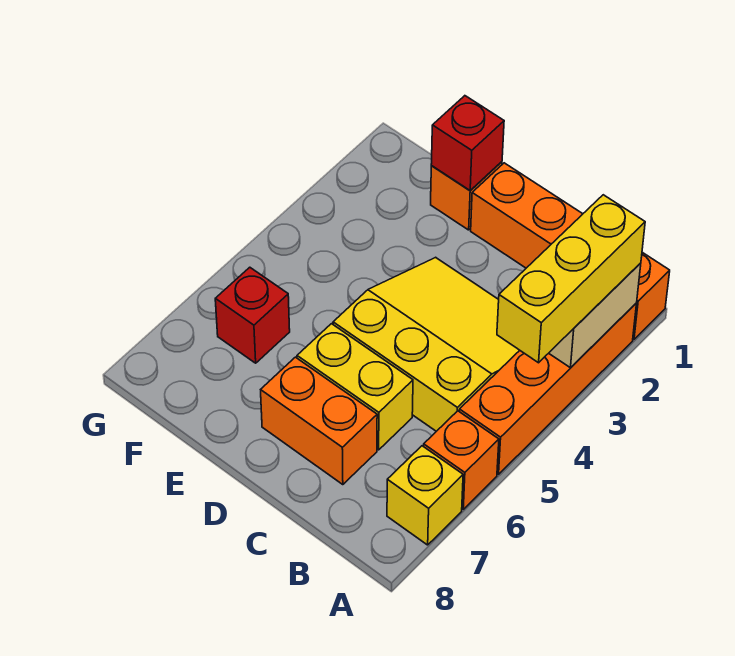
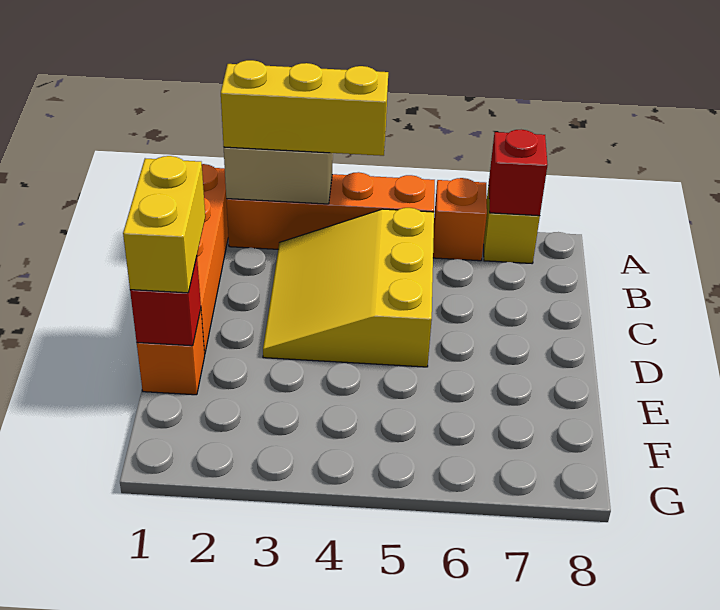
yellow brick C6:D6 level 1 -> yellow brick D1:E1 level 3
orange brick C7:D7 level 1 -> none
red brick F6 level 1 -> red brick A7 level 2

